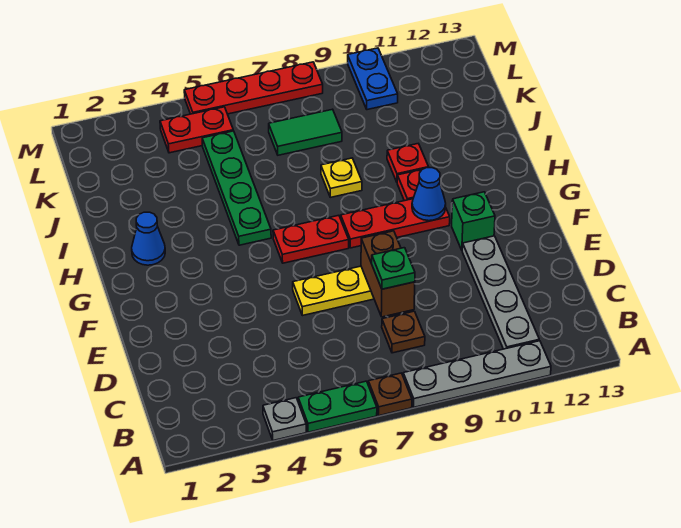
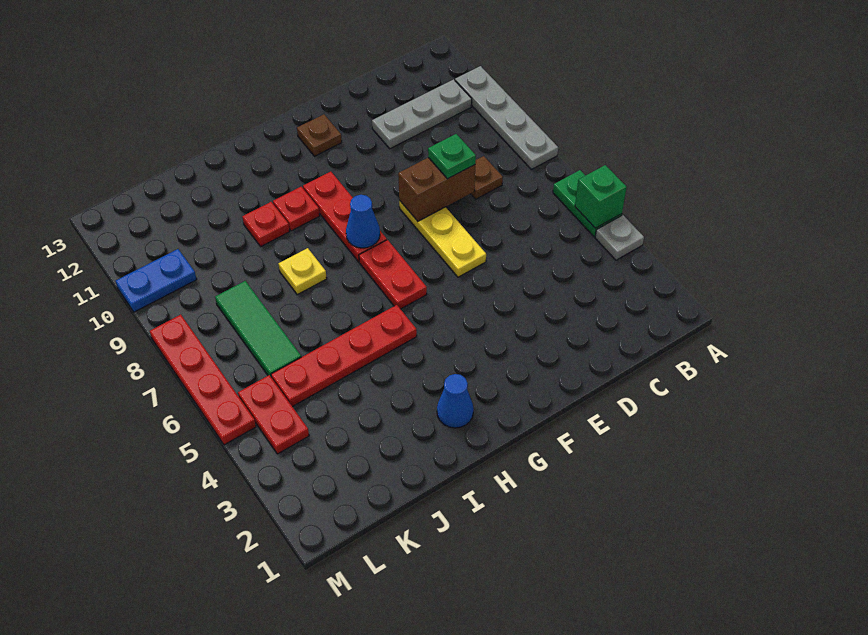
brown plate A7 level 1 -> brown plate F12 level 1
grey plate B11:E11 level 1 -> grey plate B11:D11 level 1
green brick F11 level 1 -> green brick A5 level 2
blue cone G10 level 2 -> blue cone G8 level 2
green plate H5:K5 level 1 -> red plate H5:K5 level 1
green tile K7:K8 level 1 -> green tile K6:K8 level 1

